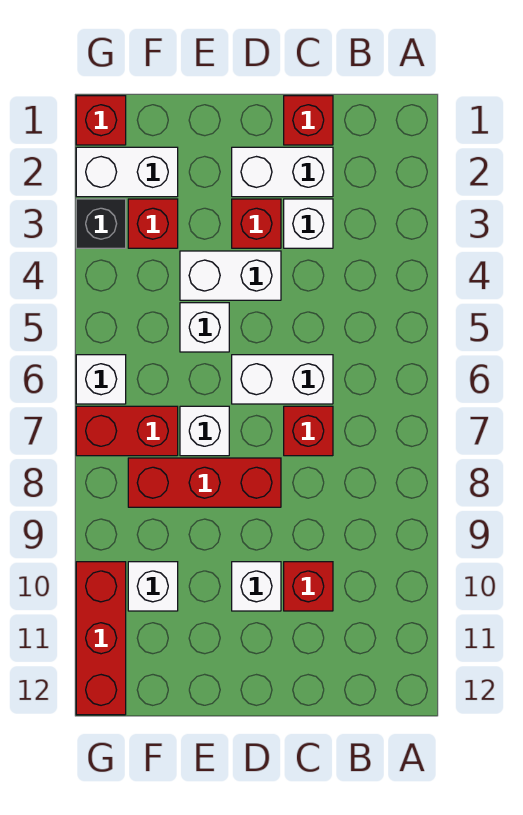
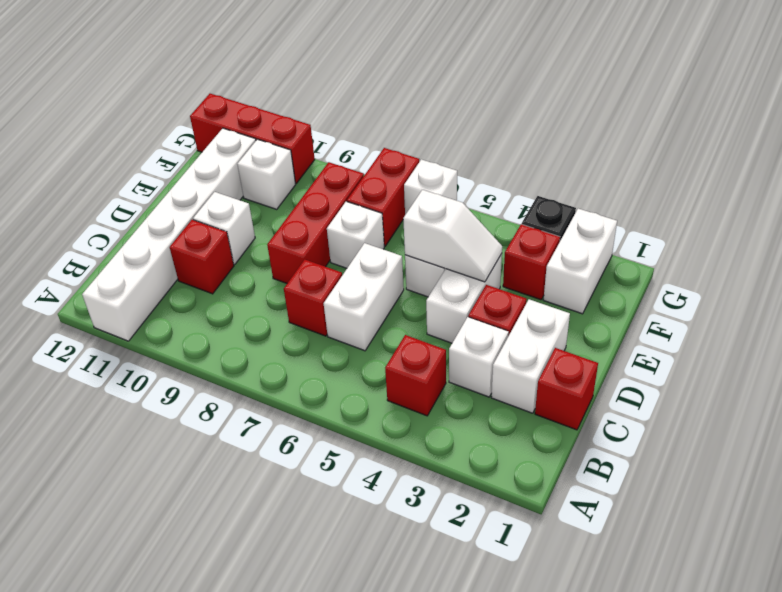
none -> white brick A11:F11 level 1
none -> white slope E4:E5 level 2 top 5
red brick G1 level 1 -> red brick B4 level 1

